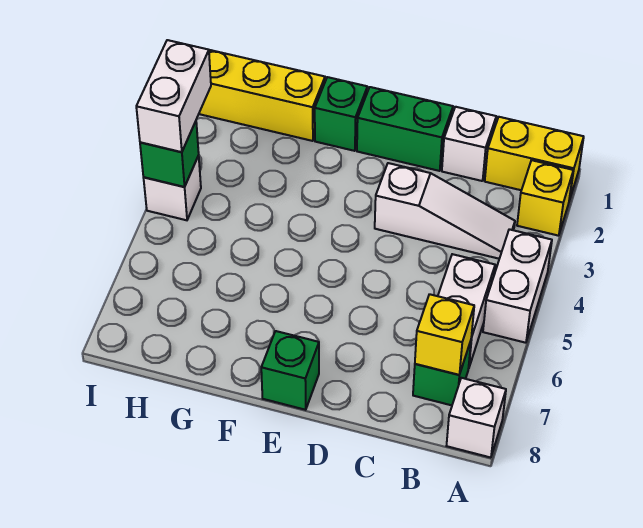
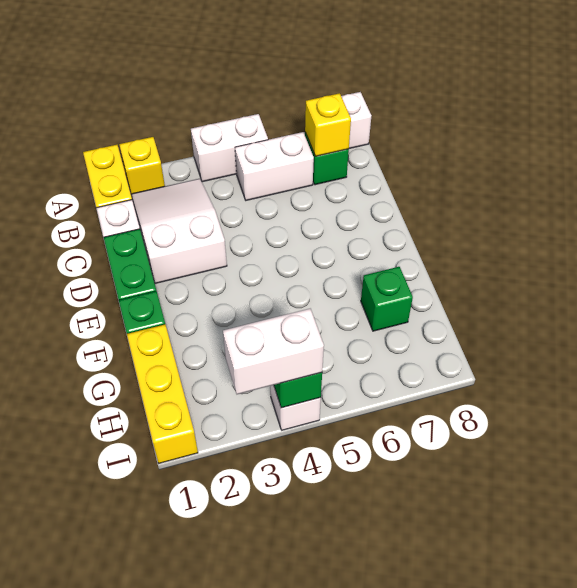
white slope B3:D3 level 1 top D -> white slope B2:D3 level 1 top D
green brick E8 level 1 -> green brick G7 level 1

